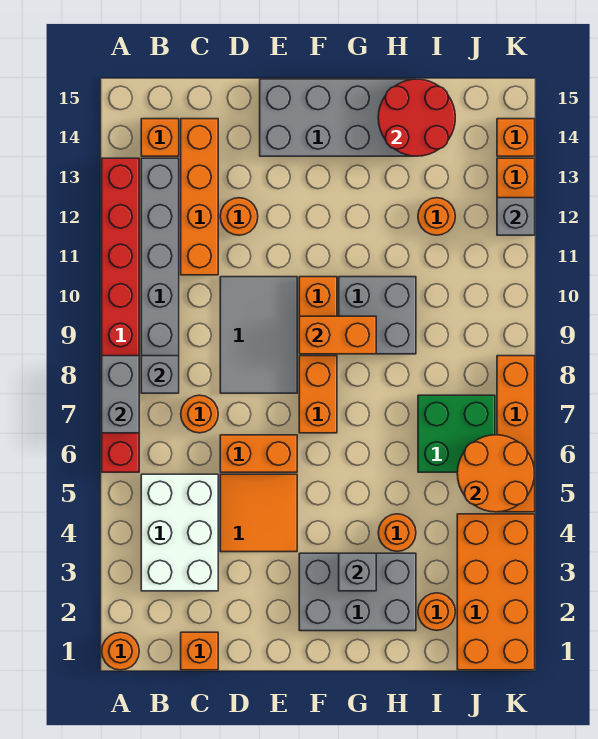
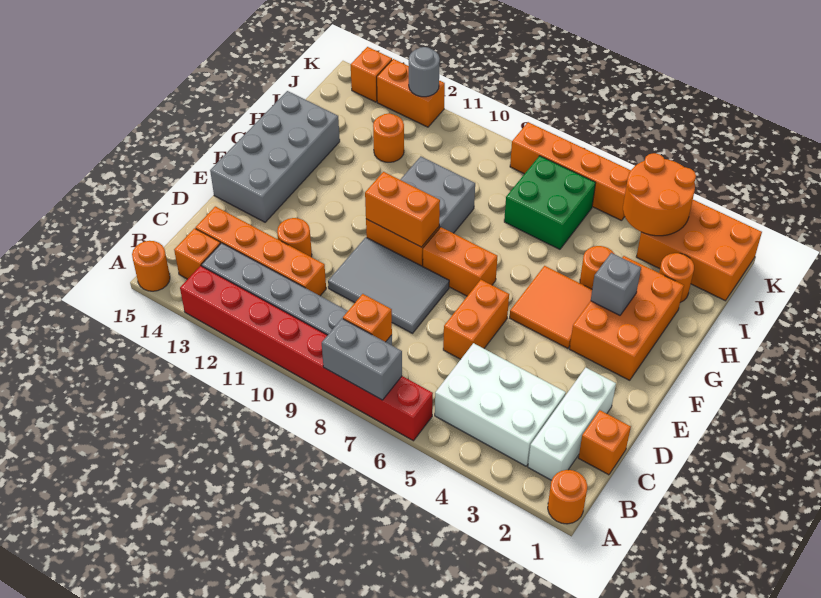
none -> white brick B2:D2 level 1
grey brick B8 level 2 -> orange brick B8 level 2
orange round brick C7 level 1 -> orange round brick A15 level 1
orange tile D4:E5 level 1 -> orange tile F4:G5 level 1
grey brick F2:H3 level 1 -> orange brick F2:H3 level 1
orange brick F9:G9 level 2 -> orange brick F9:F10 level 2
red round brick H14:I15 level 2 -> none
orange brick J1:K4 level 1 -> orange brick J1:K3 level 1
orange round brick J5:K6 level 2 -> orange round brick J3:K4 level 2
grey brick K12 level 2 -> grey round brick K12 level 2

